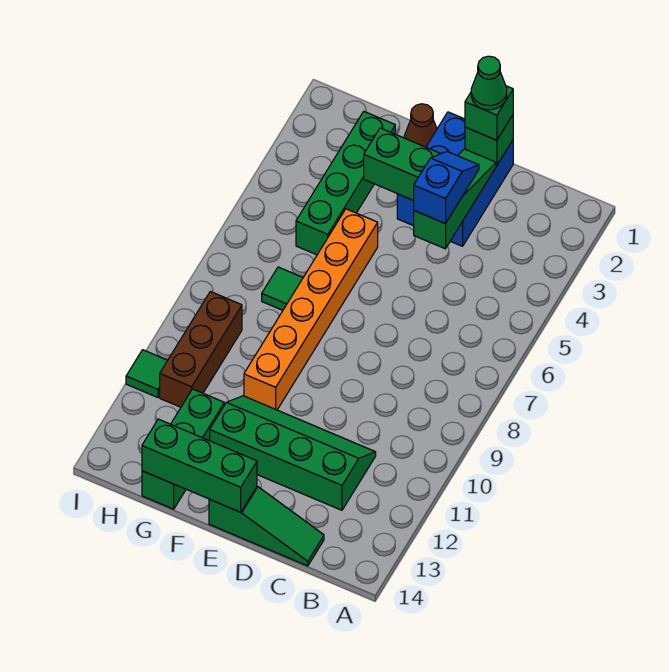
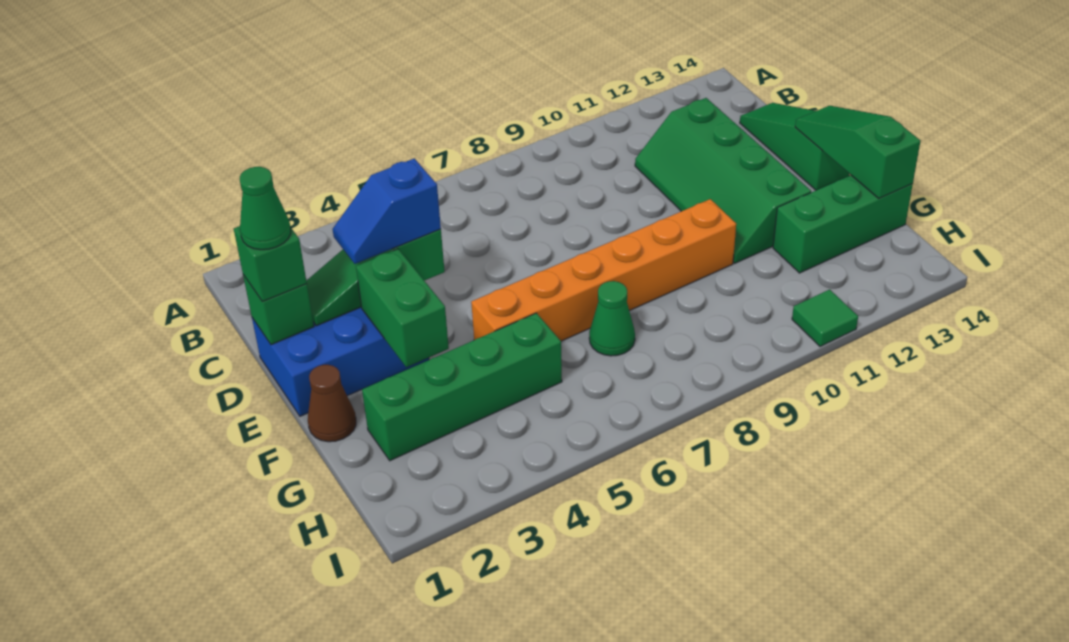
green brick E14:G14 level 2 -> green slope E14:G14 level 2 top G
green tile G7 level 1 -> green cone G7 level 1
brown brick H9:H11 level 1 -> none

